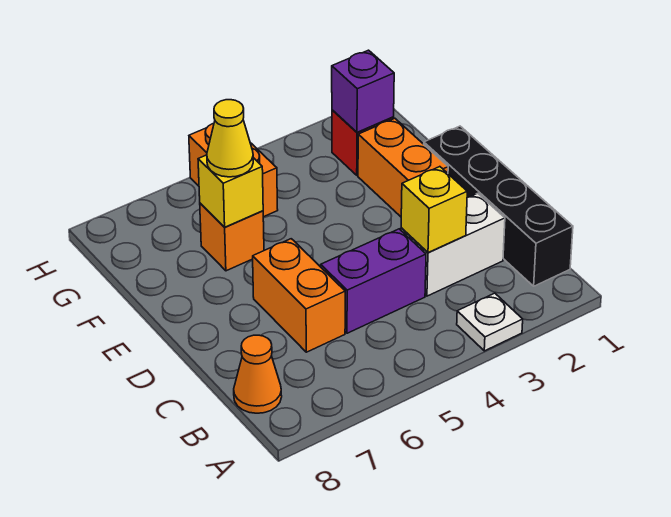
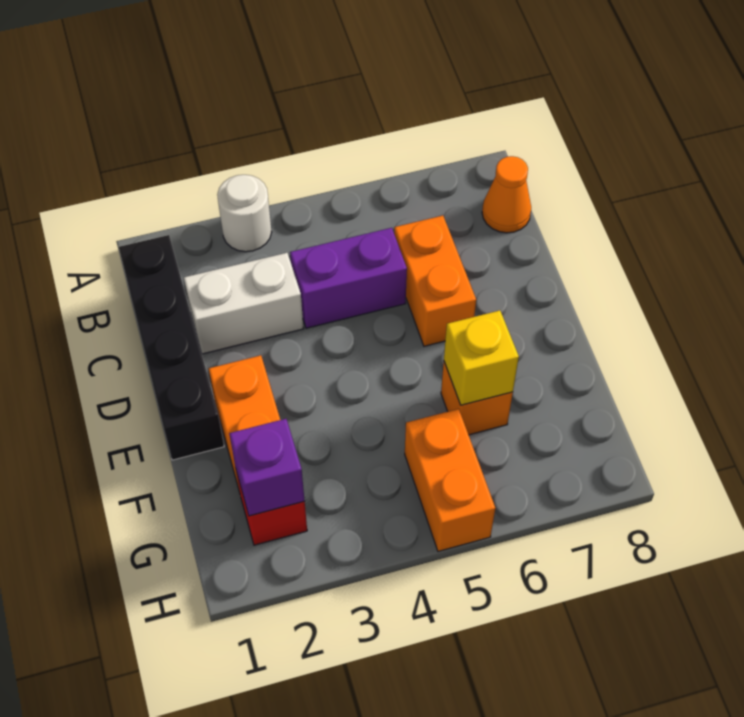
white plate A3 level 1 -> white round brick A3 level 1
yellow brick C3 level 2 -> none
yellow cone F6 level 3 -> none

